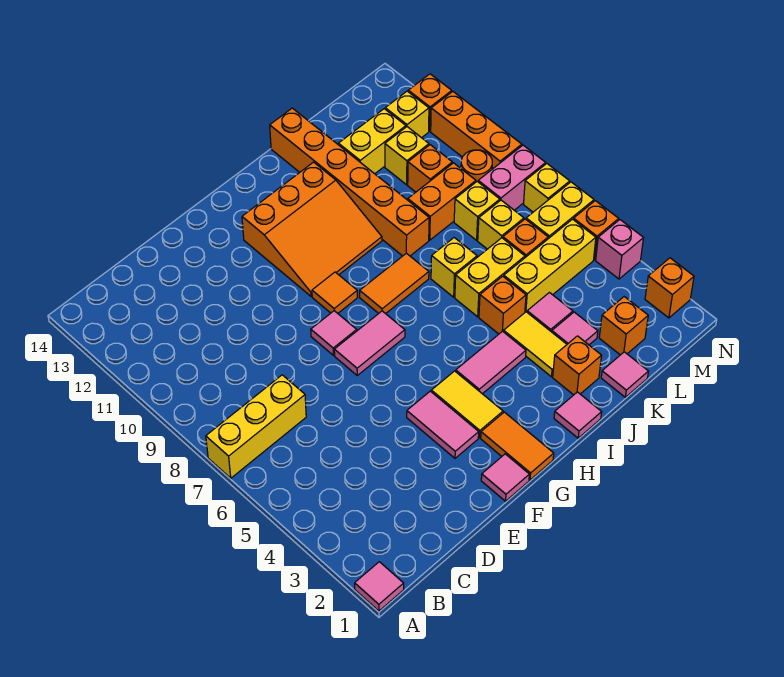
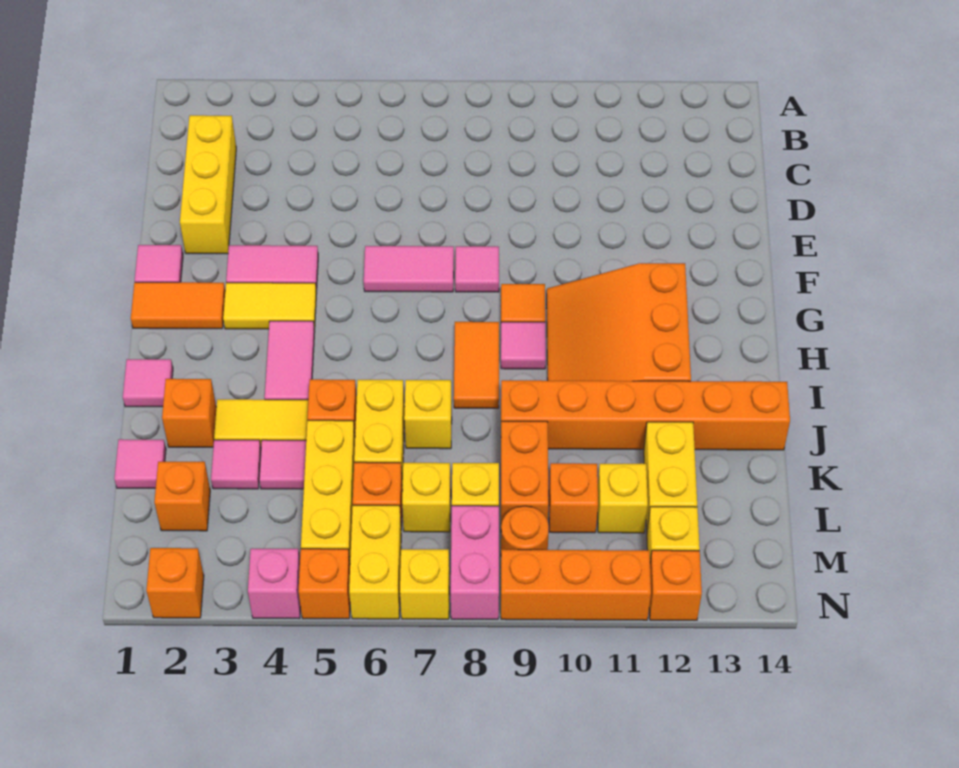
pink tile A1 level 1 -> pink tile H9 level 1
yellow brick A7:C7 level 1 -> yellow brick C2:E2 level 1
pink tile F7:G7 level 1 -> pink tile F6:F7 level 1

